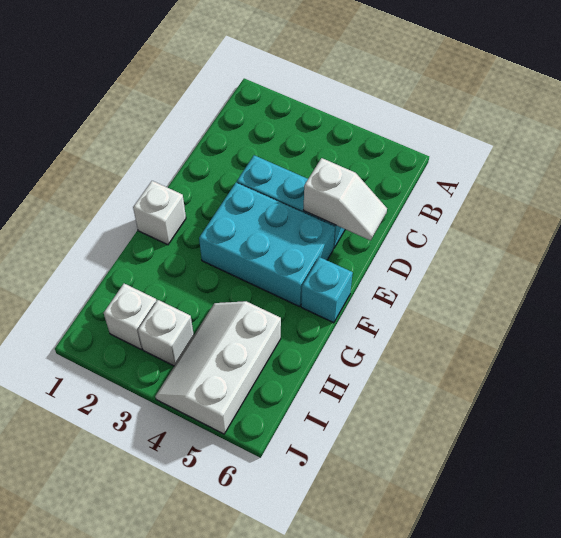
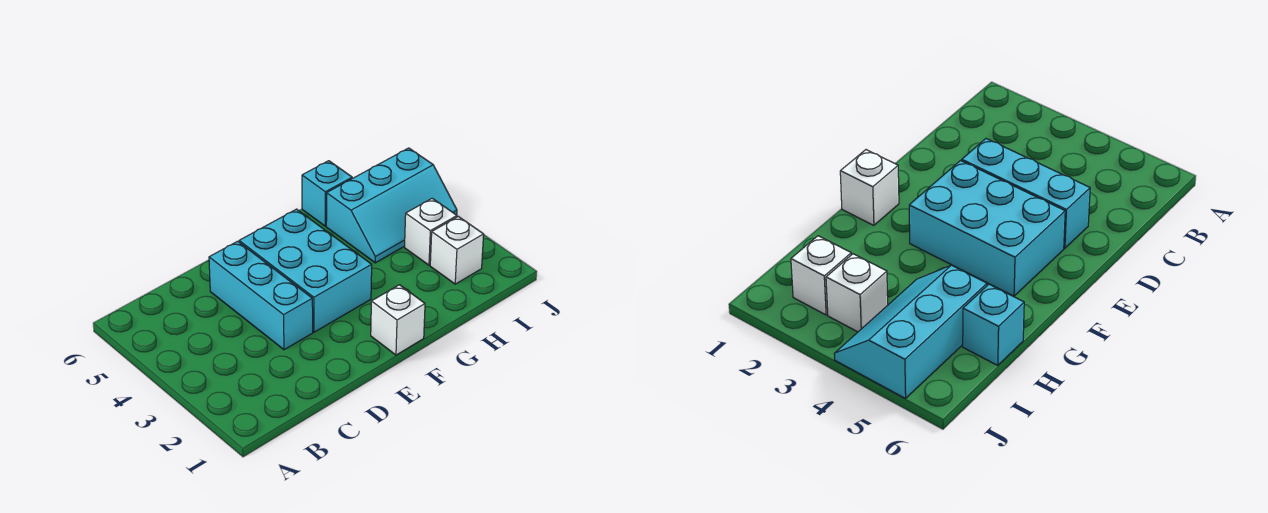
white slope D5:D6 level 2 top 5 -> none
cyan brick F6 level 1 -> cyan brick H6 level 1
white slope H4:J5 level 1 top 5 -> cyan slope H4:J5 level 1 top 5

